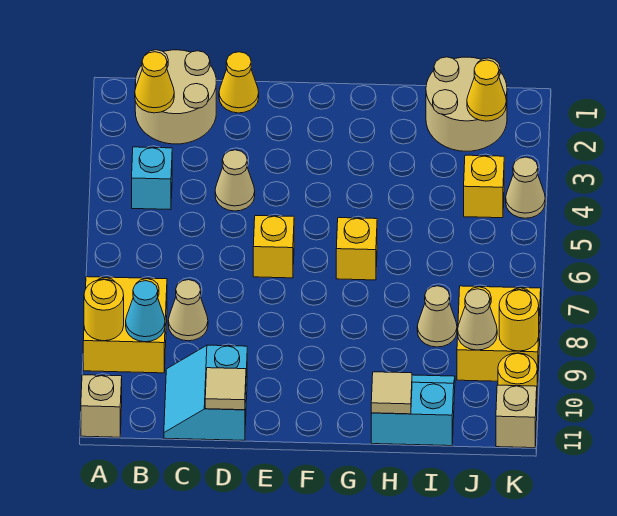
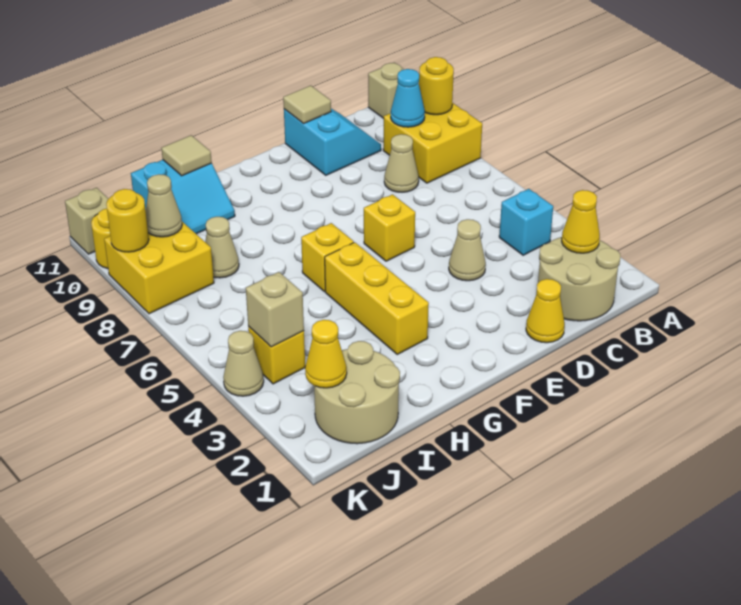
none -> yellow brick G3:G5 level 1
none -> tan brick J4 level 2

